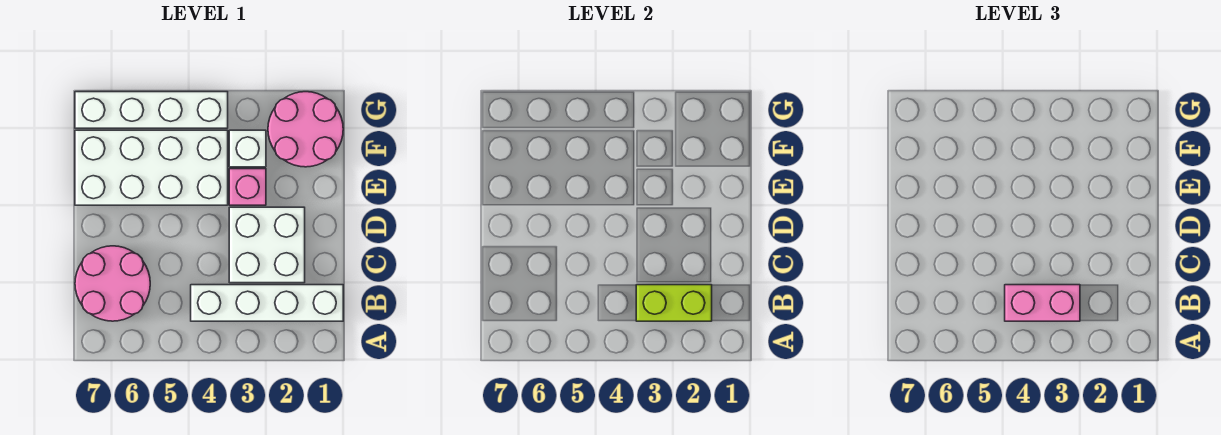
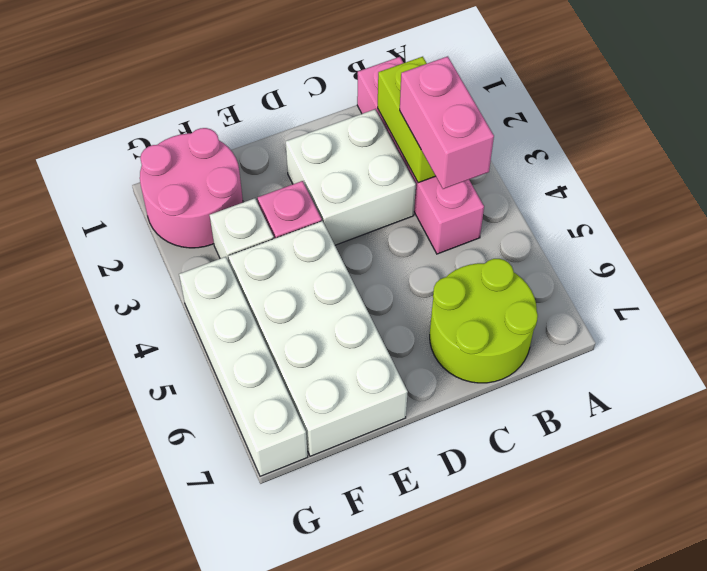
white brick B1:B4 level 1 -> pink brick B1:B4 level 1
pink round brick B6:C7 level 1 -> lime round brick B6:C7 level 1

